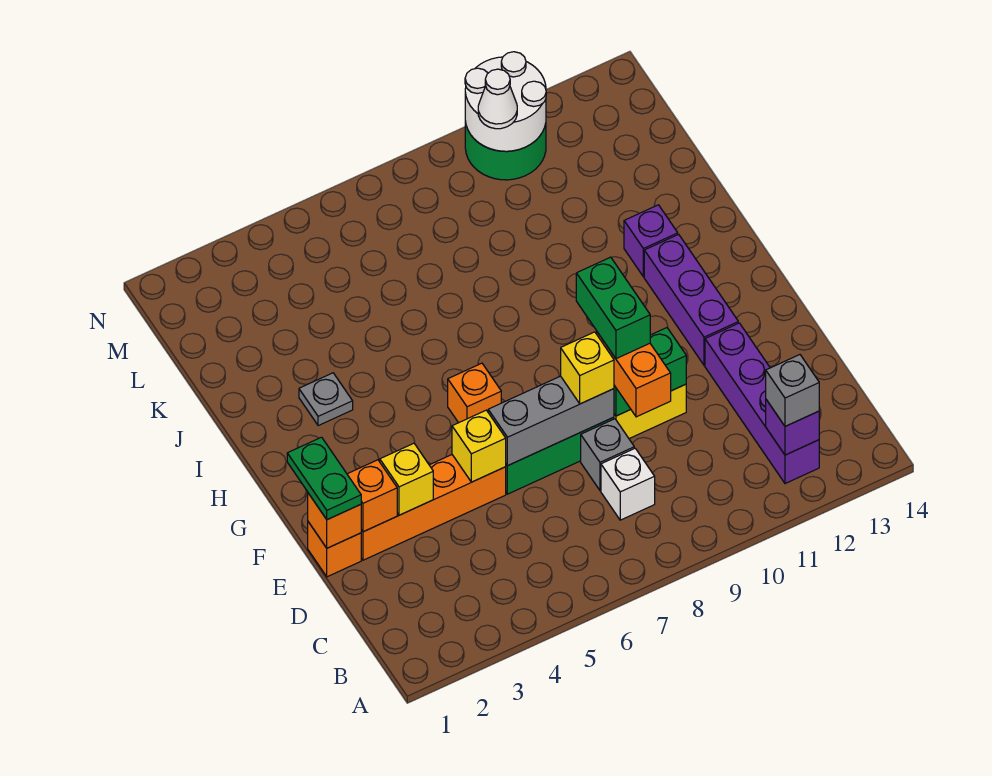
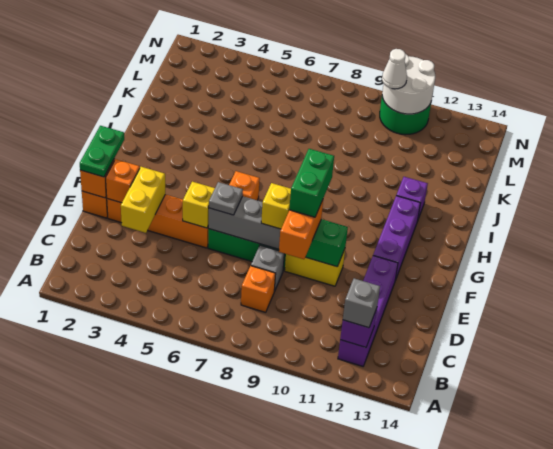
white brick C8 level 1 -> orange brick C8 level 1
yellow brick E3 level 2 -> yellow brick D3:E3 level 2
grey plate I3 level 1 -> grey plate E6 level 3

